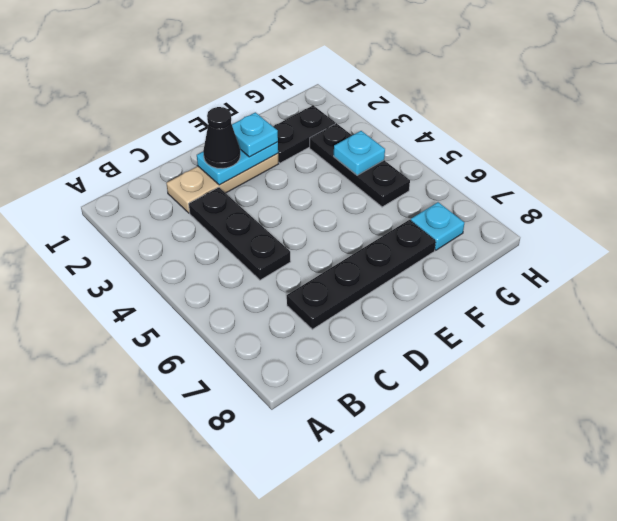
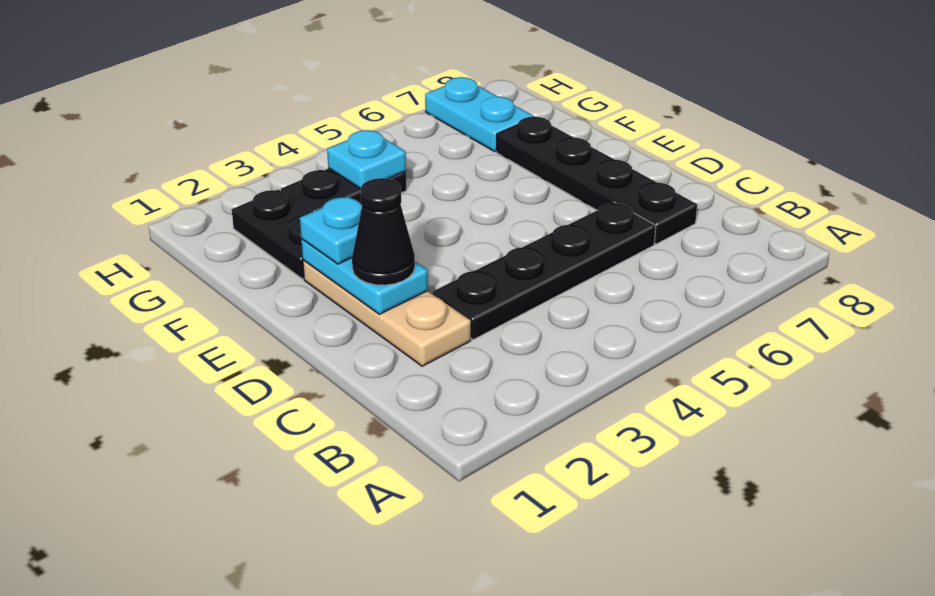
black plate C3:C5 level 1 -> black plate C3:C6 level 1
black plate G3:G5 level 1 -> black plate G3:G4 level 1
cyan plate G7 level 1 -> cyan plate G7:H7 level 1

